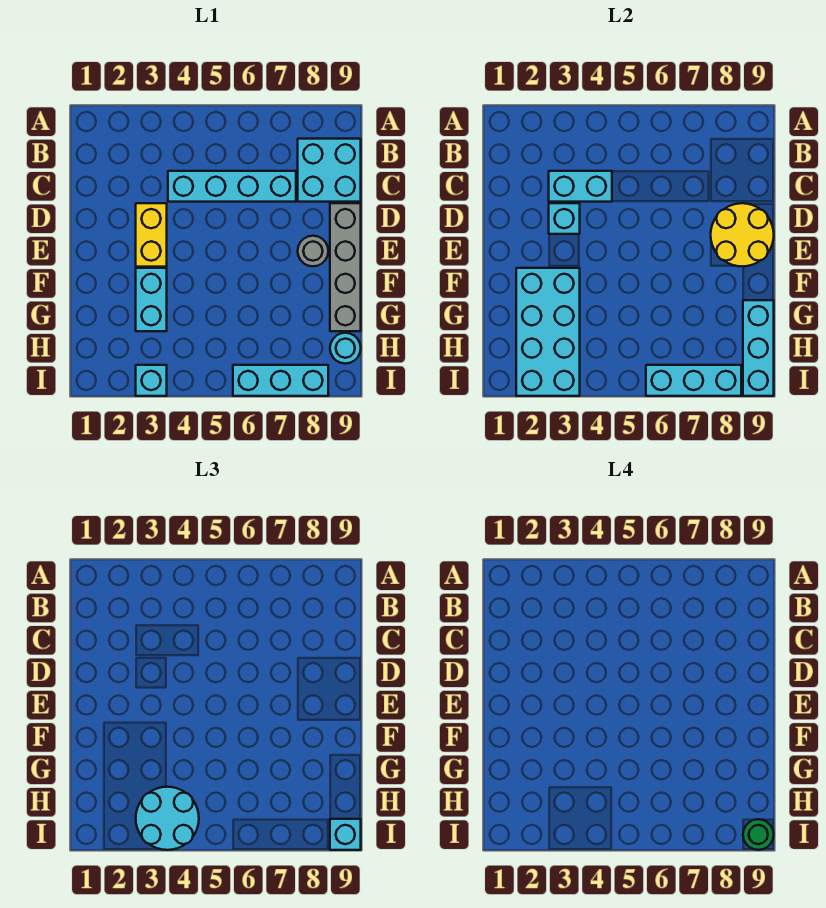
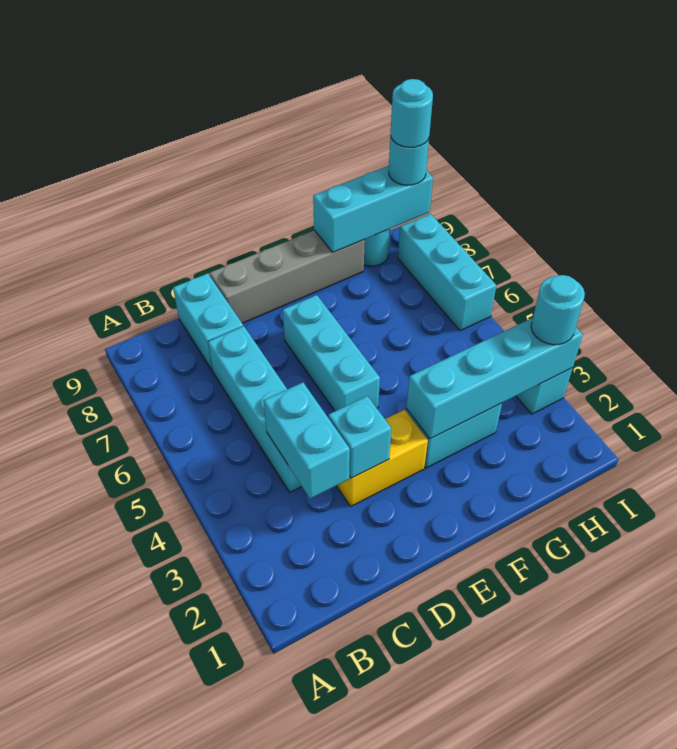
cyan brick B8:C9 level 1 -> cyan brick C8:C9 level 1
yellow round brick D8:E9 level 2 -> none
grey round brick E8 level 1 -> none
cyan brick F2:I3 level 2 -> cyan brick F3:I3 level 2
cyan round brick H3:I4 level 3 -> cyan round brick I3 level 3
cyan brick I6:I8 level 2 -> cyan brick E5:E7 level 1
cyan brick I9 level 3 -> cyan round brick I9 level 3
green round brick I9 level 4 -> cyan round brick I9 level 4

